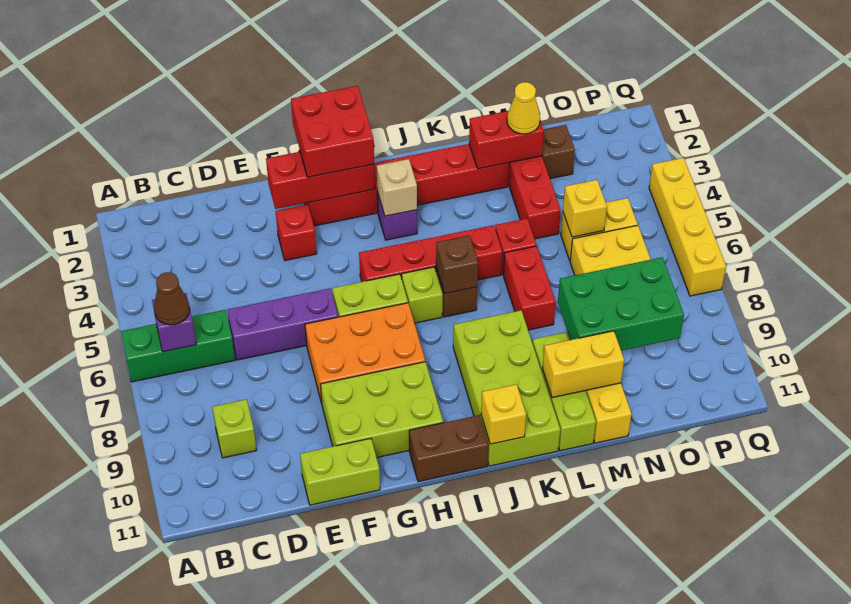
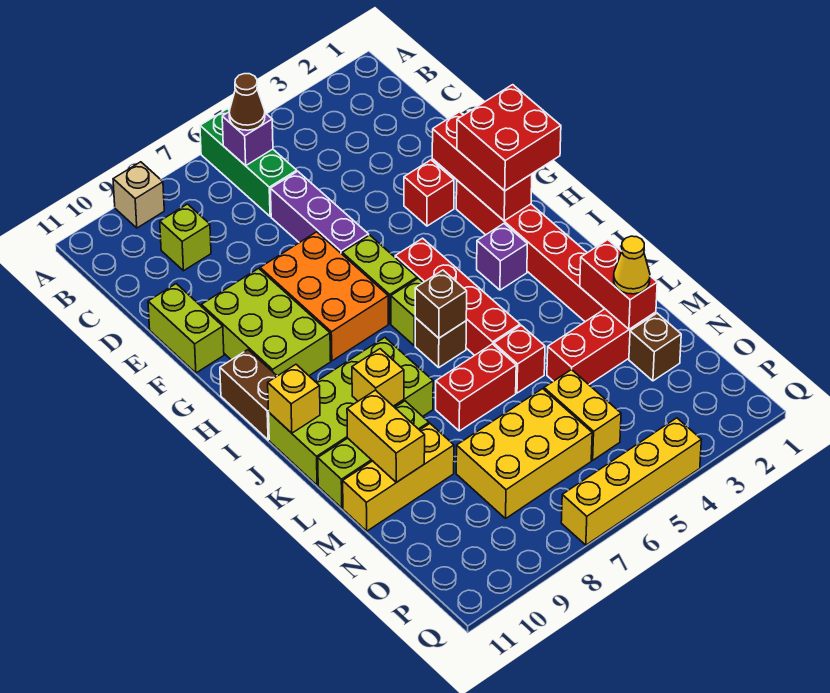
tan brick I3 level 2 -> tan brick A9 level 1
green brick M8:O9 level 2 -> none
yellow brick N5 level 2 -> yellow brick K9 level 2

